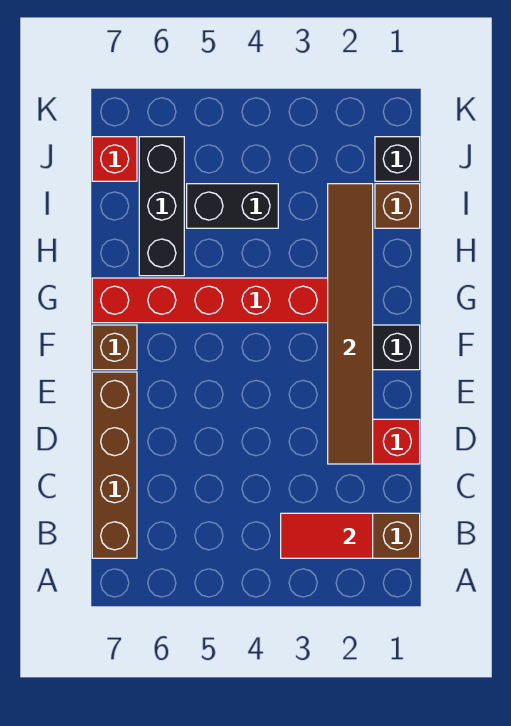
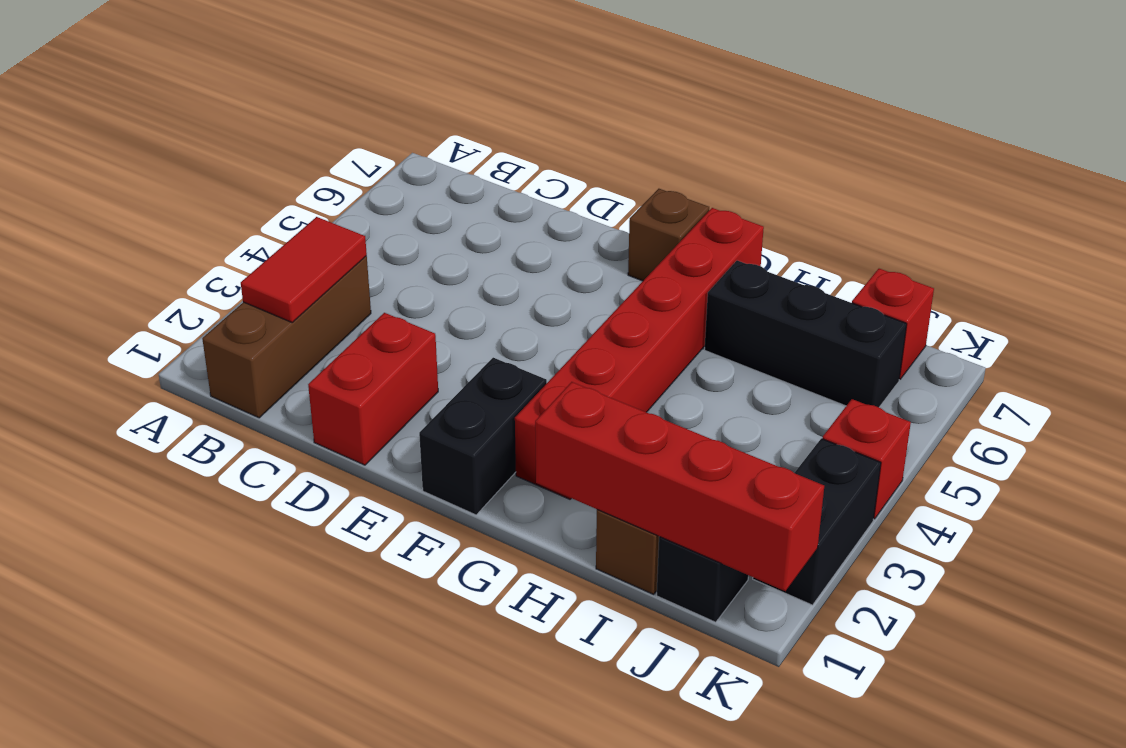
brown brick B7:E7 level 1 -> none
brown tile D2:I2 level 2 -> none
none -> red brick H1:K1 level 2
black brick I4:I5 level 1 -> black brick K2:K3 level 1
none -> red brick K4 level 1

